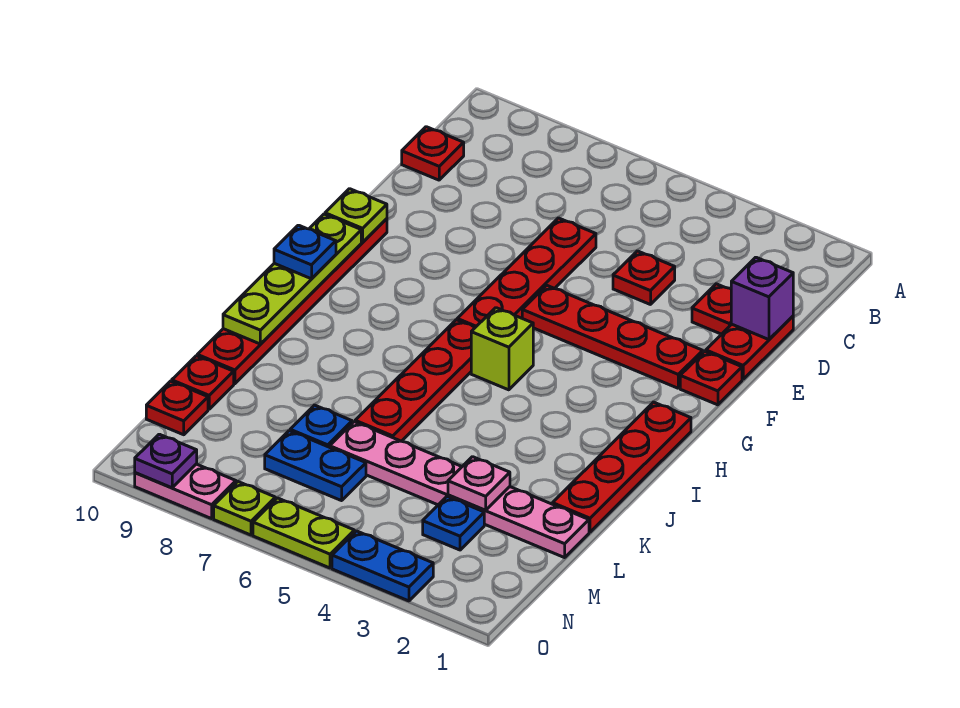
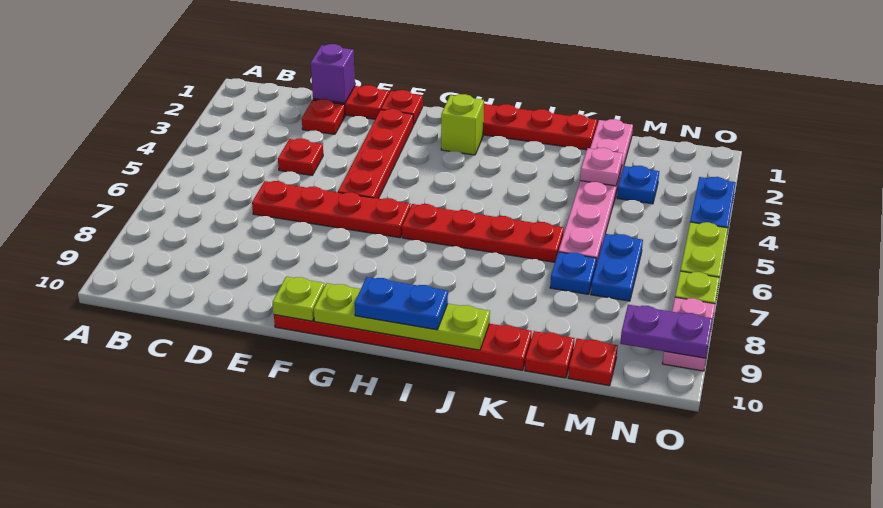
red plate C10 level 1 -> none
lime brick H5 level 1 -> lime brick H2 level 1
blue plate H10 level 3 -> blue plate H10:I10 level 3
purple plate O9 level 2 -> purple plate N9:O9 level 2

